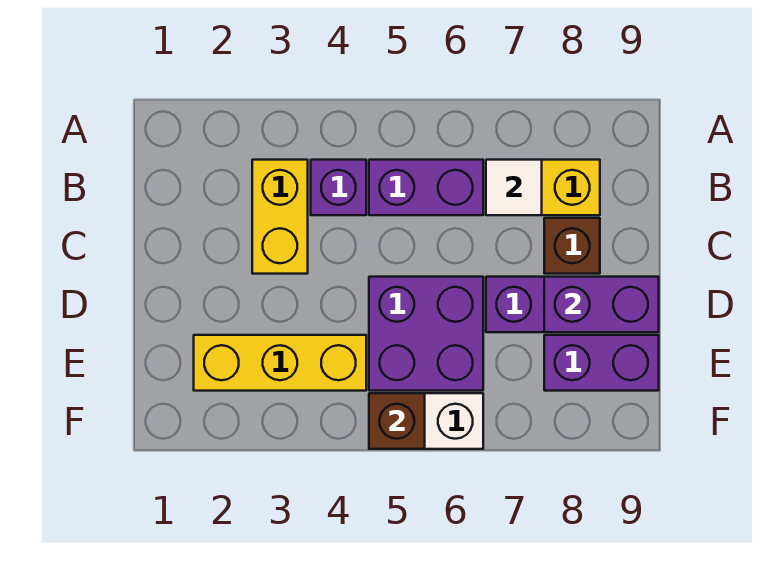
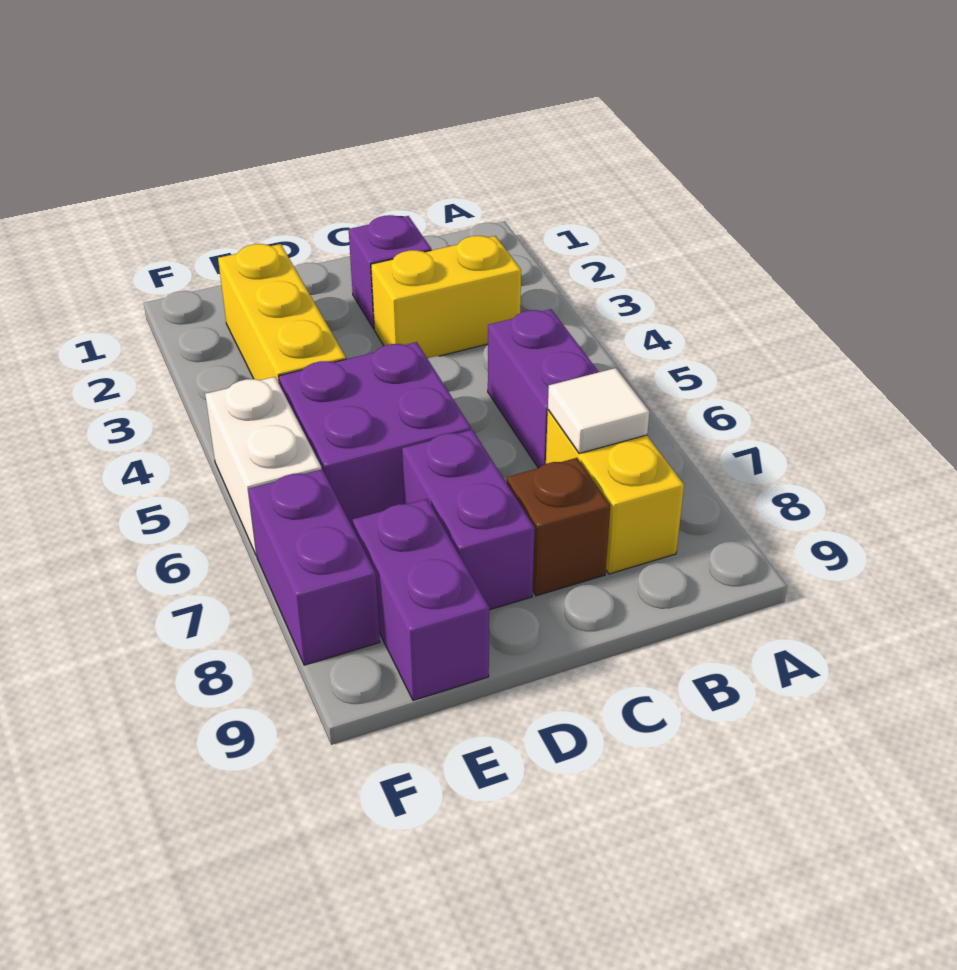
purple brick B4 level 1 -> purple brick C2 level 1
purple brick D8:D9 level 2 -> purple brick F7:F8 level 1
brown brick F5 level 2 -> none

